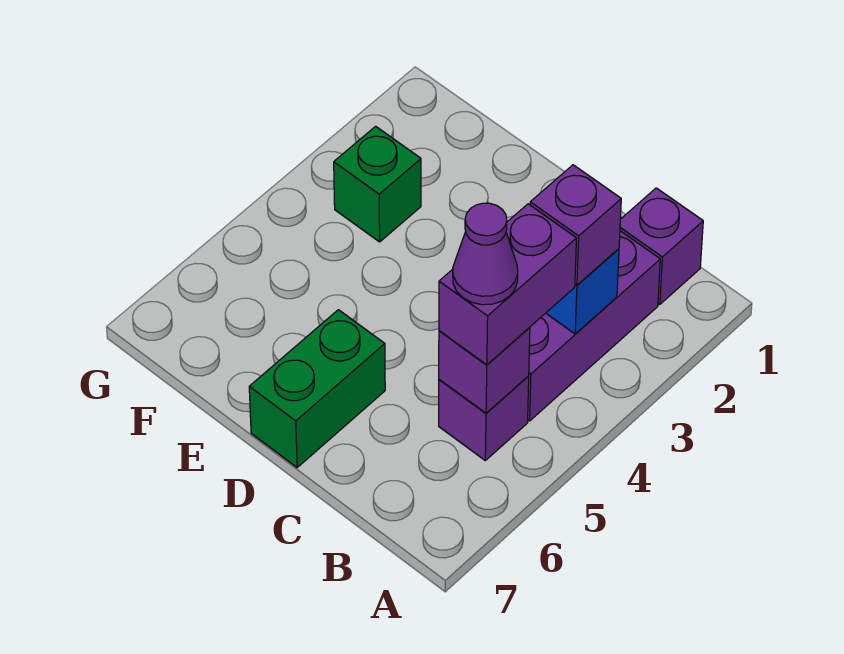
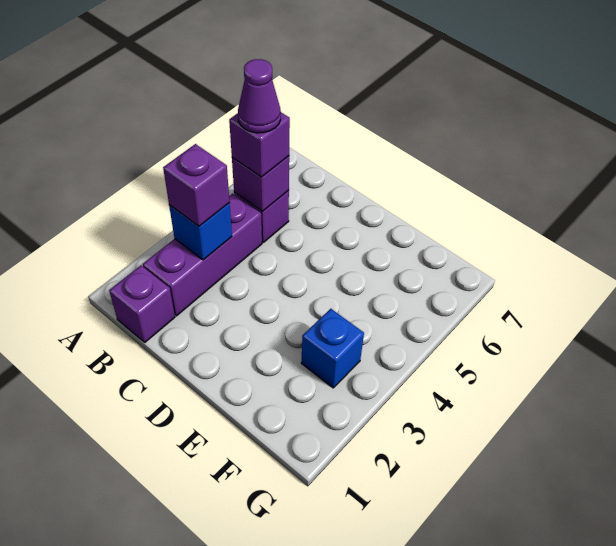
purple brick B4:B5 level 3 -> purple brick B5 level 3
green brick D6:D7 level 1 -> none
green brick F3 level 1 -> blue brick F3 level 1

